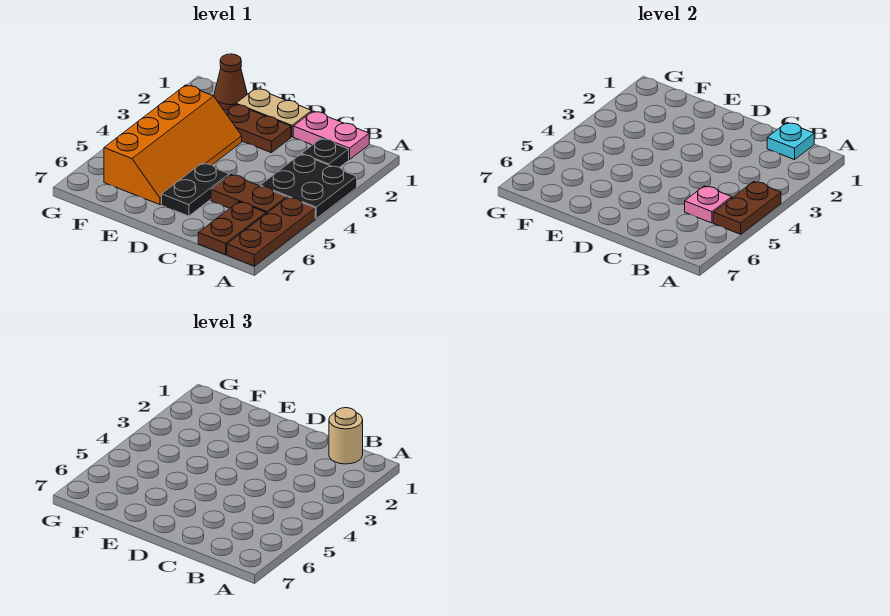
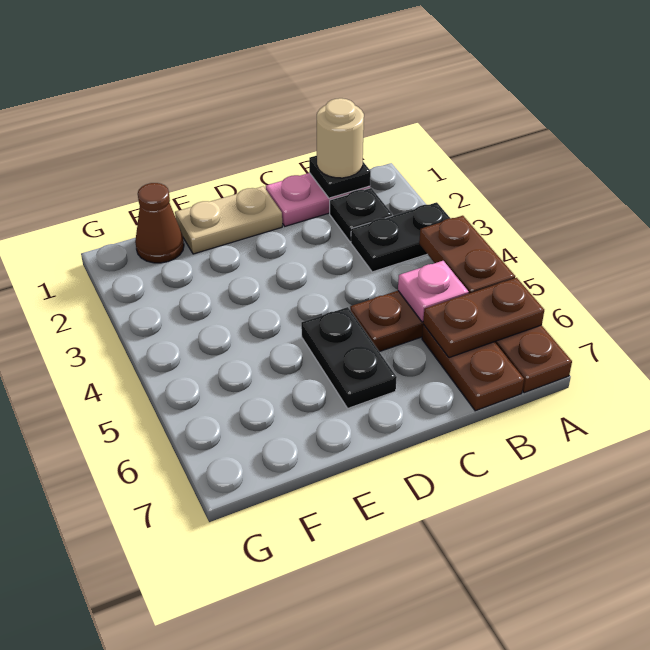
black plate A3:B4 level 1 -> black plate A3:B3 level 1
cyan plate B1 level 2 -> black plate B1 level 2
brown plate D2:E2 level 1 -> brown plate A6:B6 level 2
orange slope E3:F6 level 1 top F -> none

